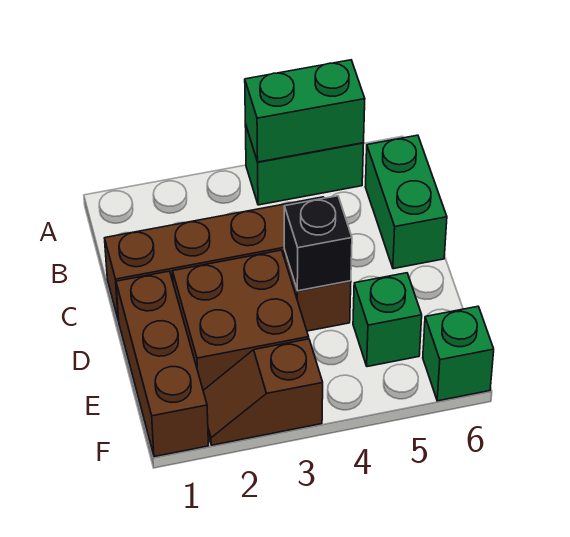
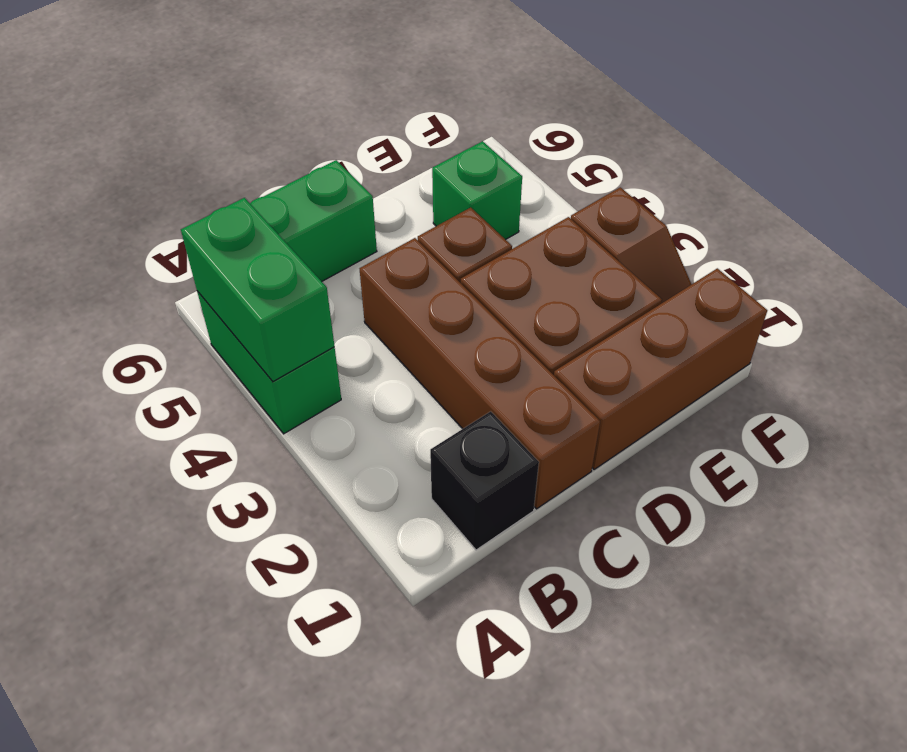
black brick D4 level 2 -> black brick B1 level 1
green brick F6 level 1 -> none

